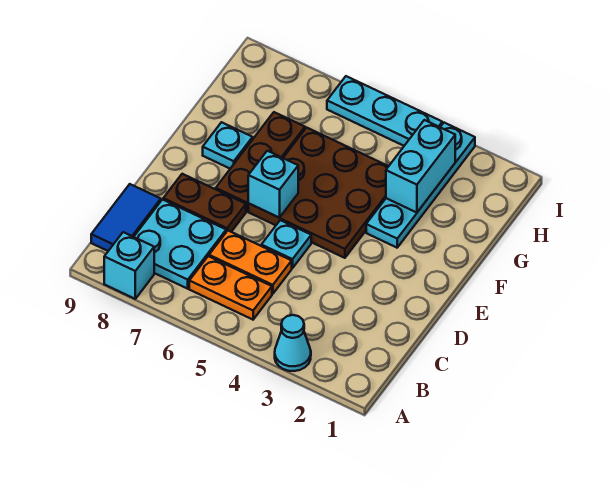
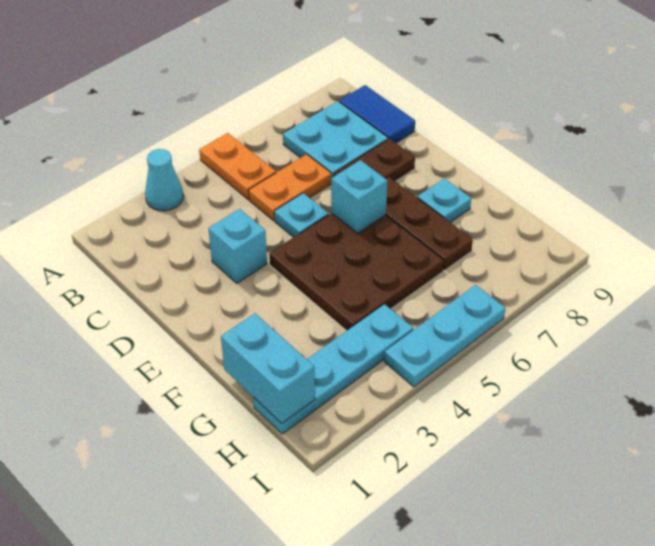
cyan brick A8 level 1 -> cyan brick D3 level 1
orange plate B5:B6 level 1 -> orange plate A5:B5 level 1
cyan plate F3:I3 level 1 -> cyan plate H1:H4 level 1
cyan brick G3:H3 level 2 -> cyan brick G1:H1 level 2

